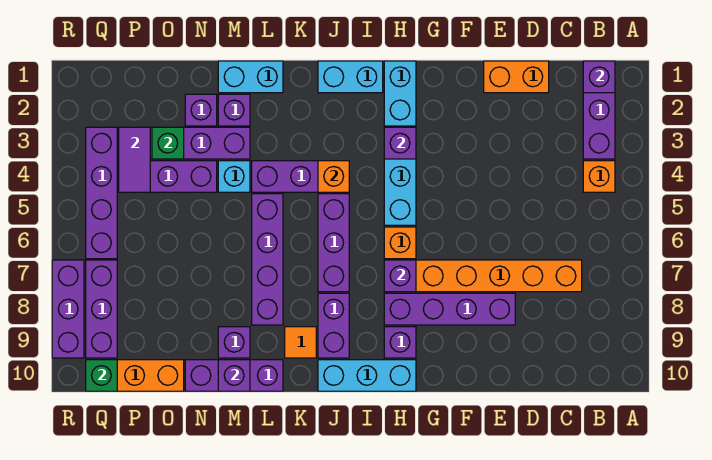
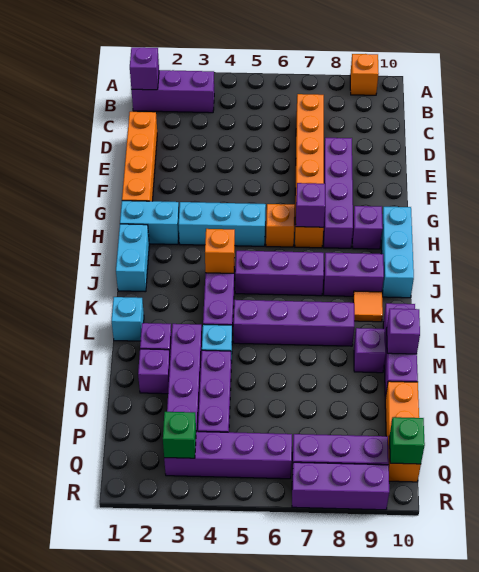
orange brick B4 level 1 -> orange brick A9 level 1
orange brick D1:E1 level 1 -> orange brick D1:G1 level 1
purple brick H3 level 2 -> none
cyan brick L1:M1 level 1 -> cyan brick L1 level 1
green brick O3 level 2 -> green brick Q3 level 2
purple tile P3:P4 level 2 -> none

